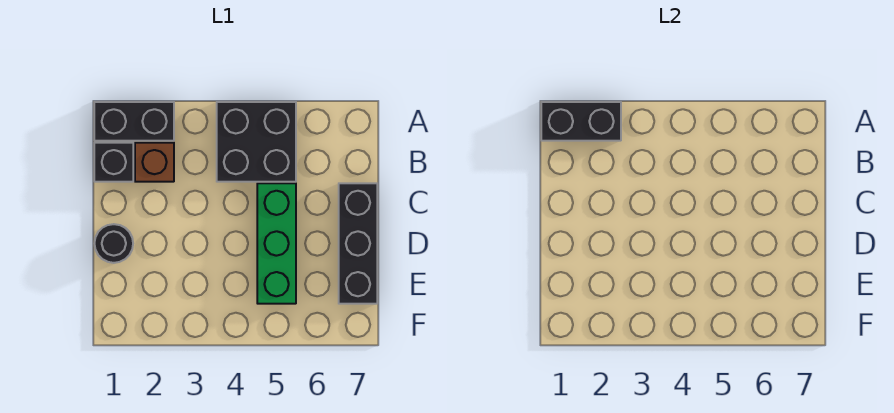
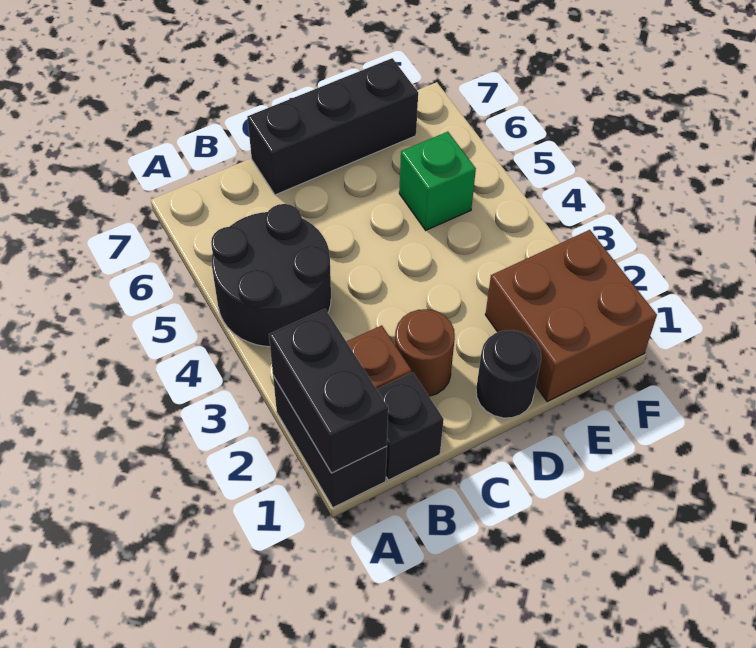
black brick A4:B5 level 1 -> black round brick A4:B5 level 1
none -> brown round brick C2 level 1
green brick C5:E5 level 1 -> green brick E5 level 1
none -> brown brick E1:F2 level 1

